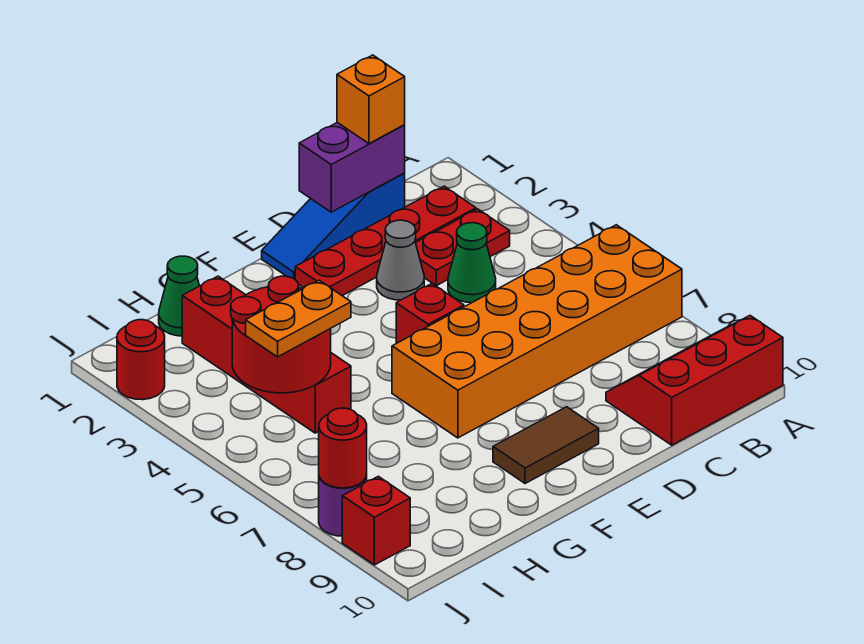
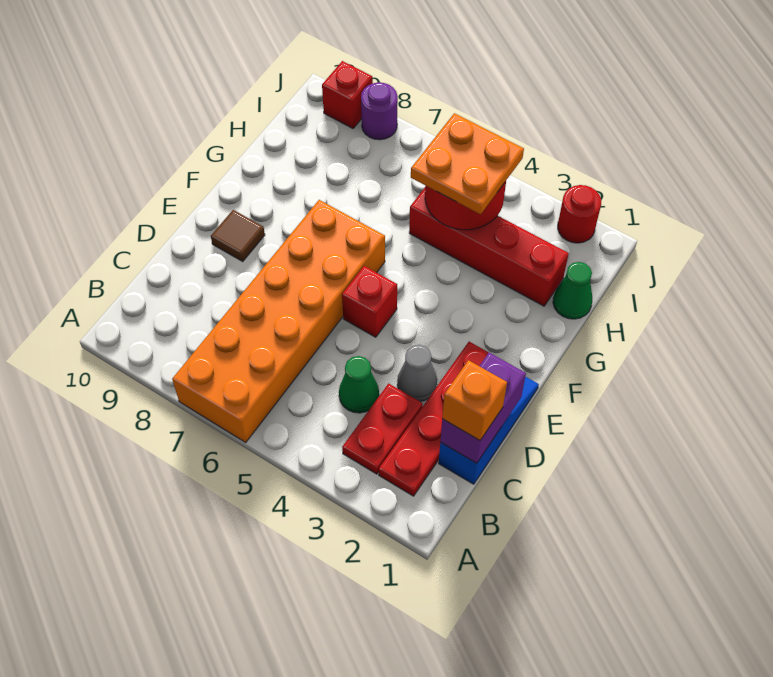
red slope A9:C10 level 1 top 10 -> none
brown tile E9:F9 level 1 -> brown tile E9 level 1
orange plate H5:I5 level 3 -> orange plate H4:I5 level 3
red round brick J8 level 2 -> none

